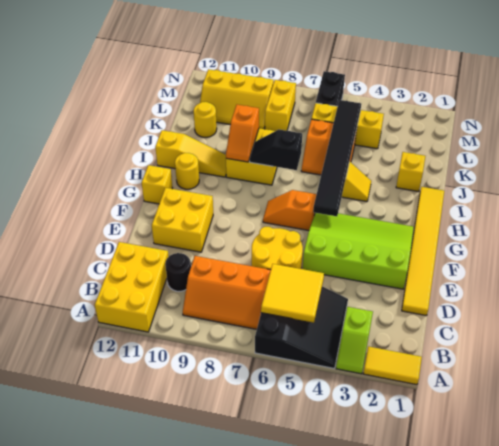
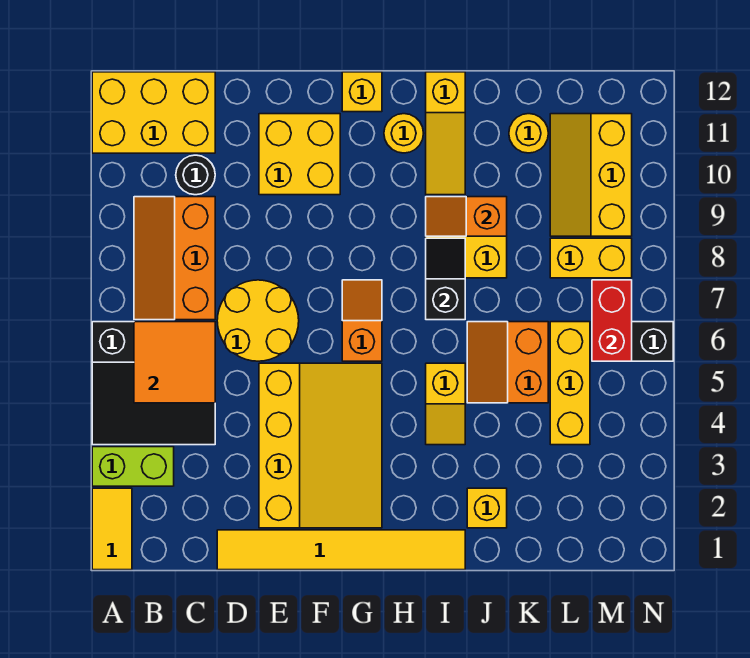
lime slope A3:B3 level 1 top B -> lime brick A3:B3 level 1
yellow tile B5:C6 level 2 -> orange tile B5:C6 level 2
lime slope E2:G5 level 1 top E -> yellow slope E2:G5 level 1 top E
black tile G5:L5 level 2 -> none
none -> red brick M6:M7 level 2

